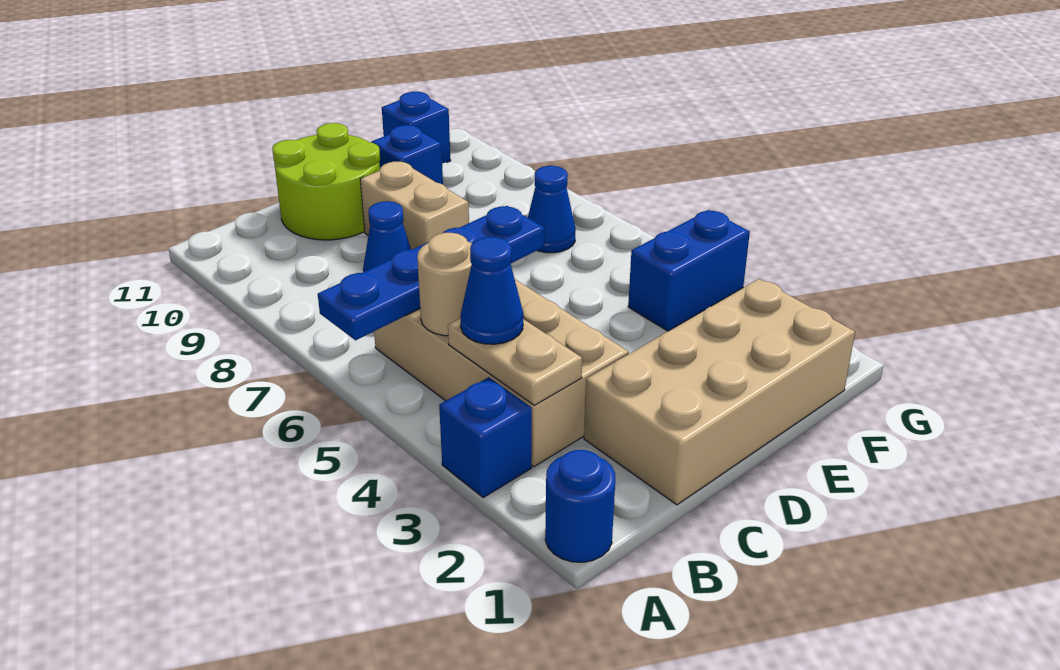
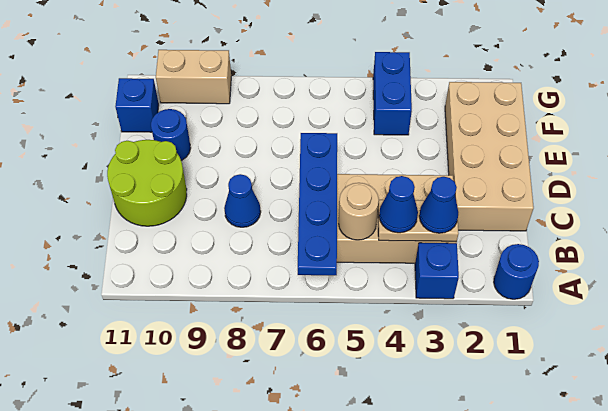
tan brick D8:D9 level 1 -> tan brick G9:G10 level 1
blue brick E10 level 1 -> blue round brick E10 level 1
blue cone F7 level 1 -> blue cone B3 level 3

